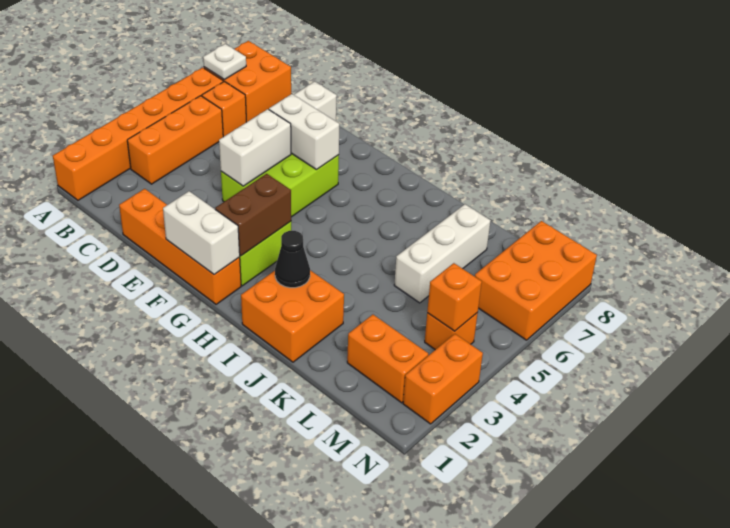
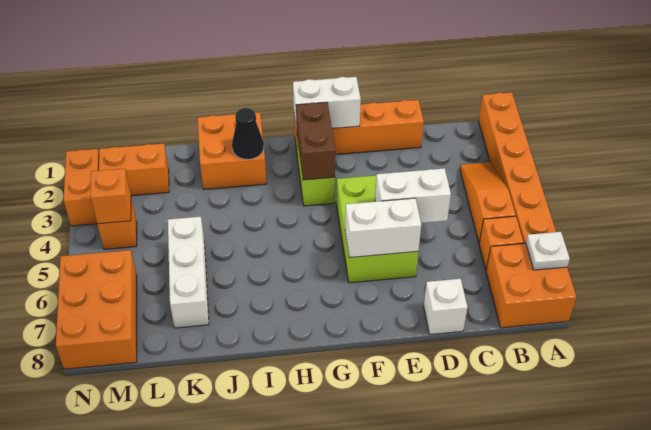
orange brick B3:B5 level 1 -> orange slope B3:B5 level 1 top 5
white brick E4:E5 level 2 -> white brick D5:E5 level 2

